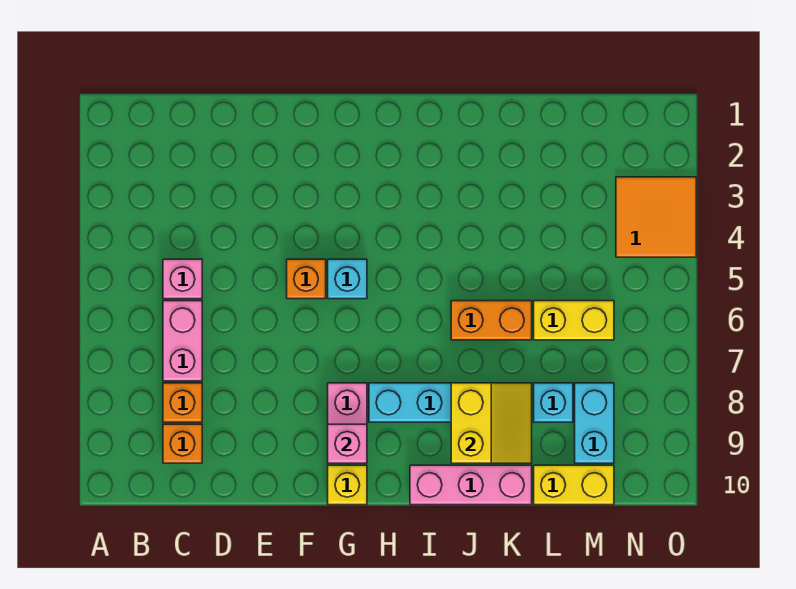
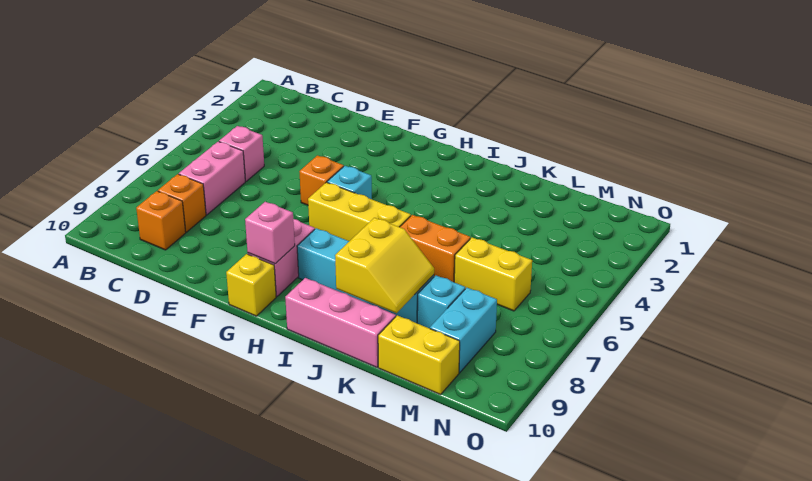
none -> yellow brick G6:I6 level 1
orange tile N3:O4 level 1 -> none

